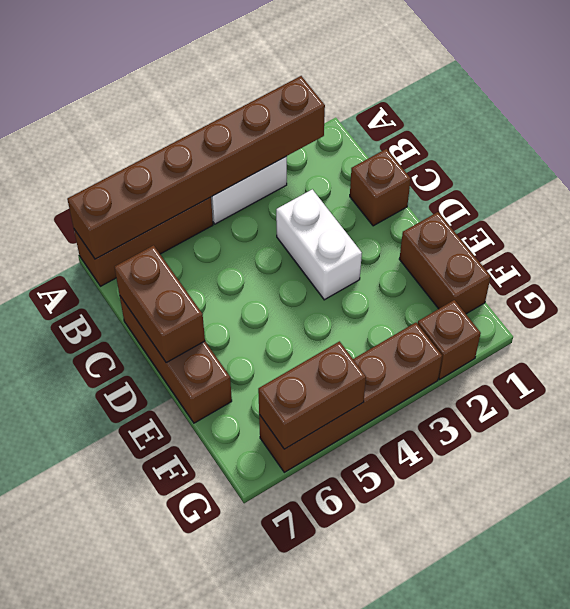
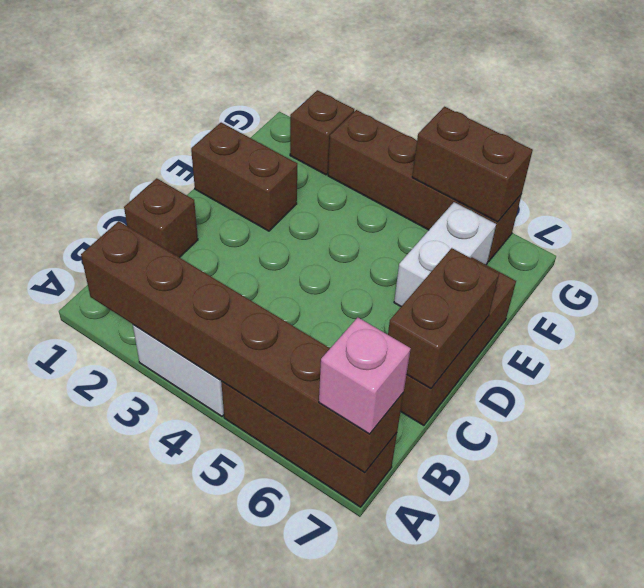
none -> pink brick A7 level 3
white brick C3:D3 level 1 -> white brick E6:F6 level 1
brown brick E1:F1 level 1 -> brown brick E1:E2 level 1

